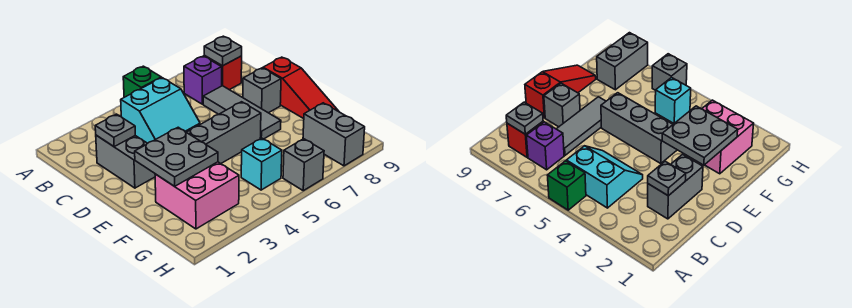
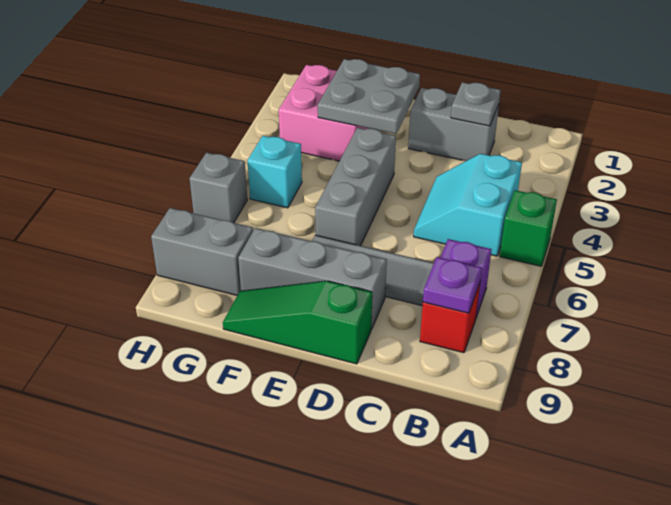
grey plate B8 level 2 -> purple plate B8 level 2
grey brick D8 level 1 -> grey brick D8:F8 level 1
red slope D9:F9 level 1 top D -> green slope D9:F9 level 1 top D

